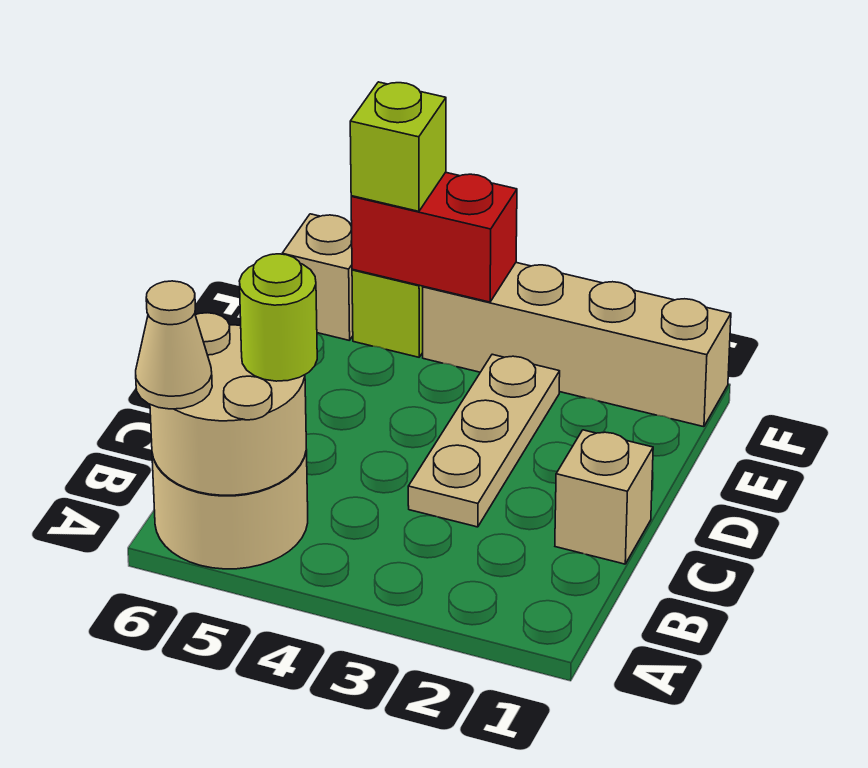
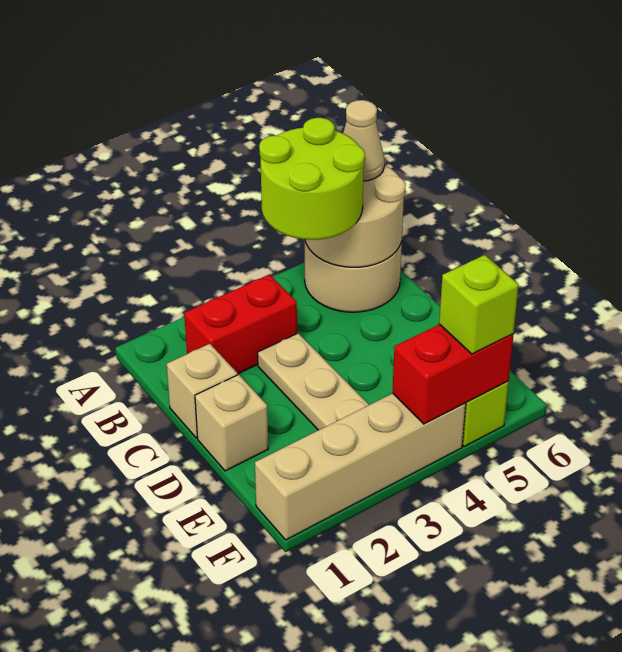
none -> red brick B2:B3 level 1
lime round brick B5 level 3 -> lime round brick A4:B5 level 3
tan brick F6 level 1 -> tan brick D1 level 1

